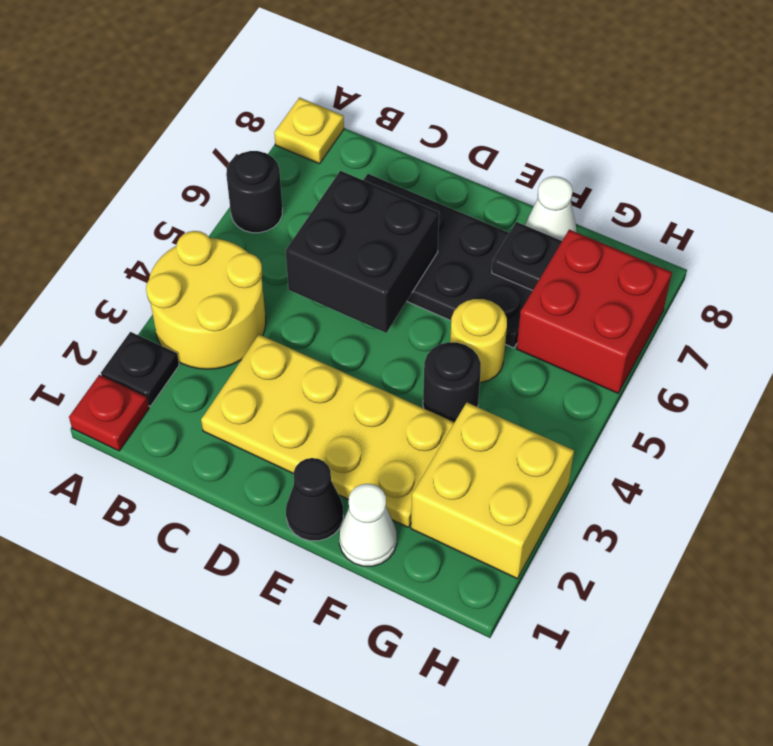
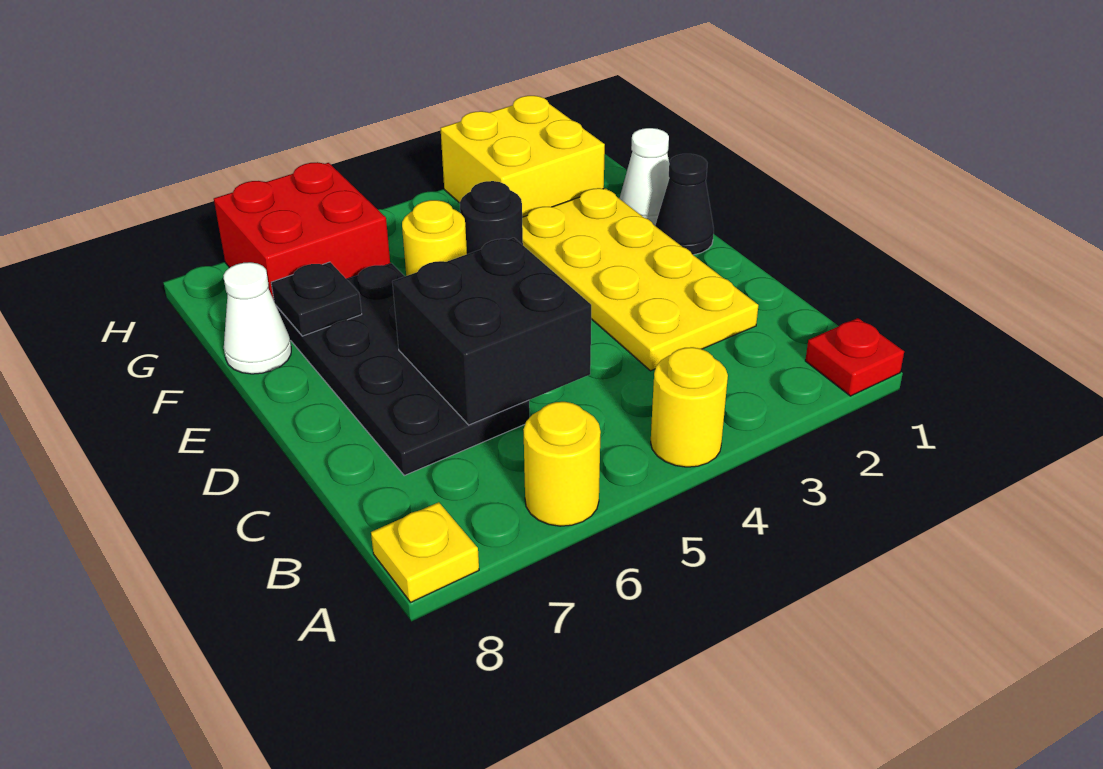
black plate A2 level 1 -> none
yellow round brick A3:B4 level 1 -> yellow round brick A4 level 1
black round brick A6 level 1 -> yellow round brick A6 level 1

